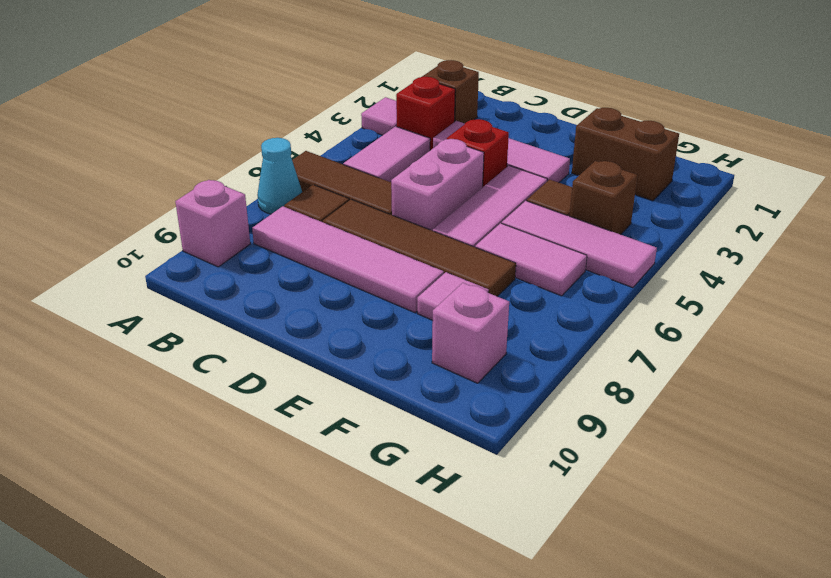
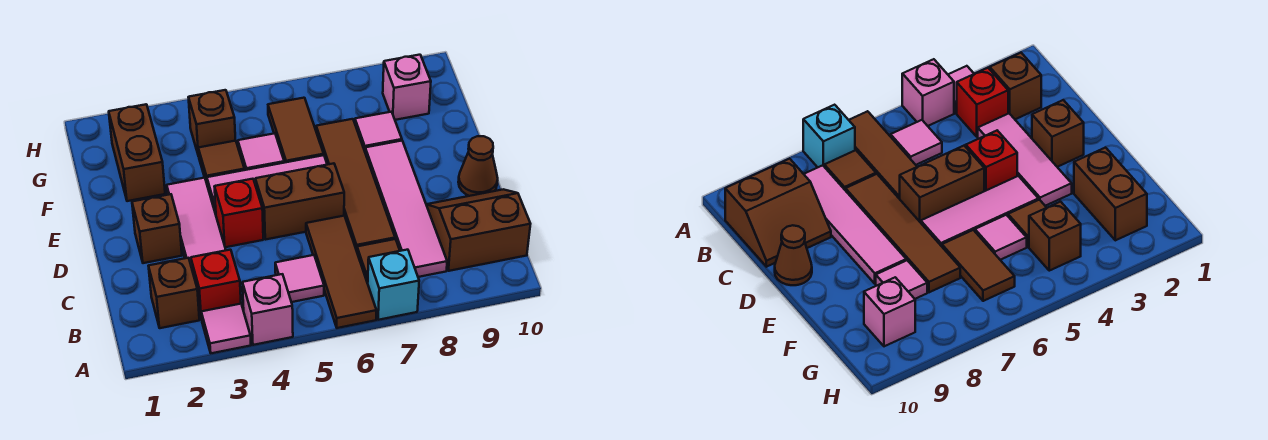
cyan cone A7 level 1 -> cyan brick A7 level 1
pink brick A9 level 1 -> pink brick A4 level 1
pink tile B4:B5 level 1 -> pink tile B5 level 1
none -> brown slope B9:C10 level 1 top B
none -> brown brick D2 level 1
pink brick D5:D6 level 1 -> brown brick D5:D6 level 1
none -> brown cone D10 level 1
pink tile F5:H5 level 1 -> pink tile F5 level 1
pink tile F6:G6 level 1 -> brown tile F6:G6 level 1

